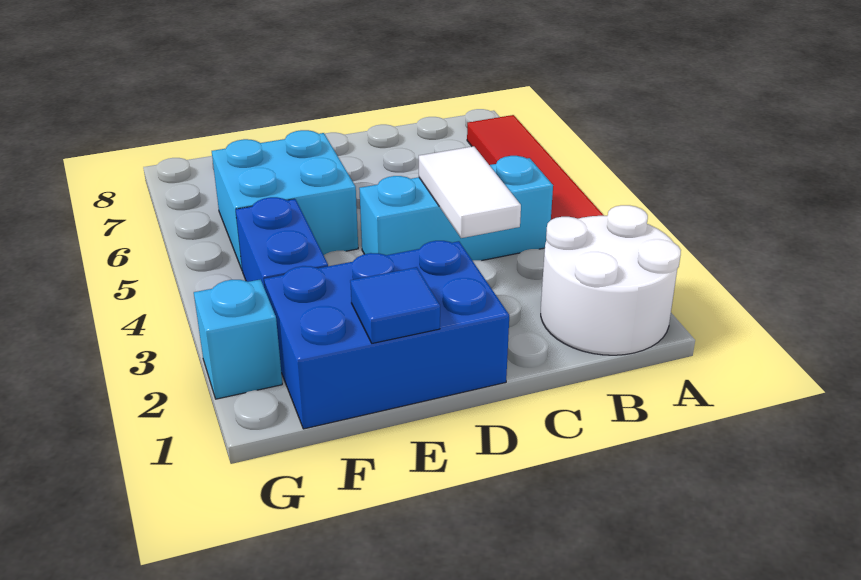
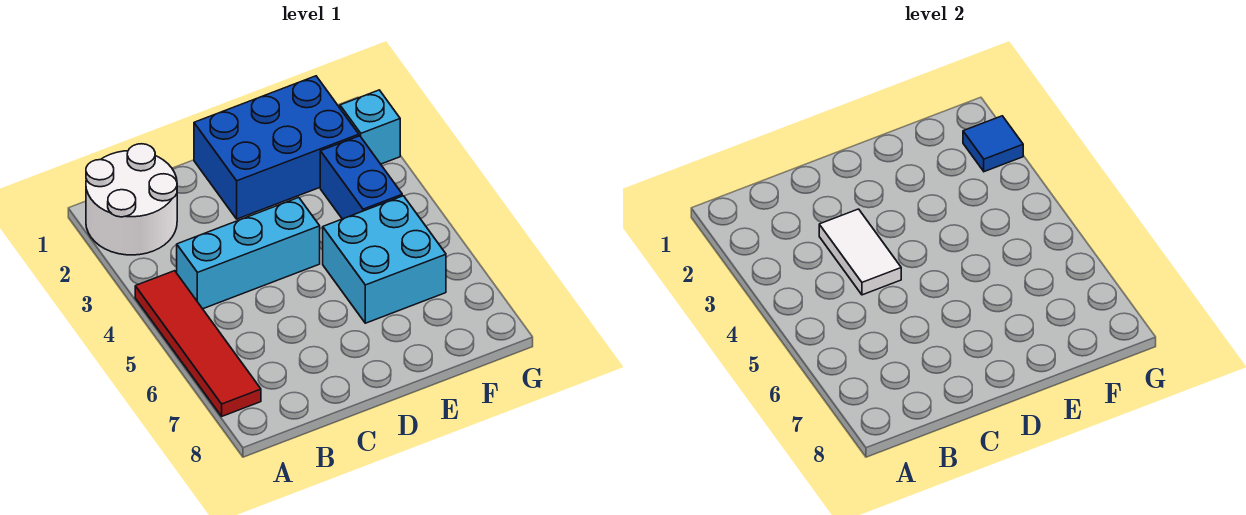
blue tile E1 level 2 -> blue tile G2 level 2

